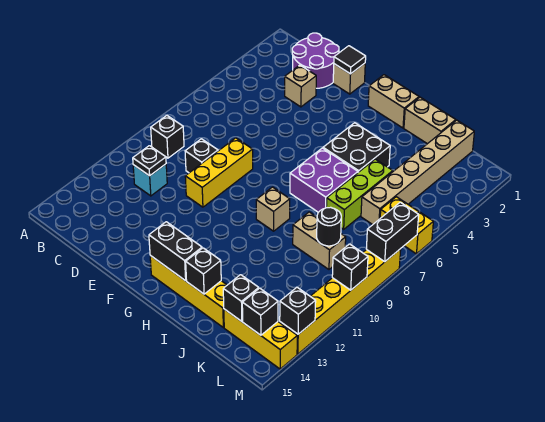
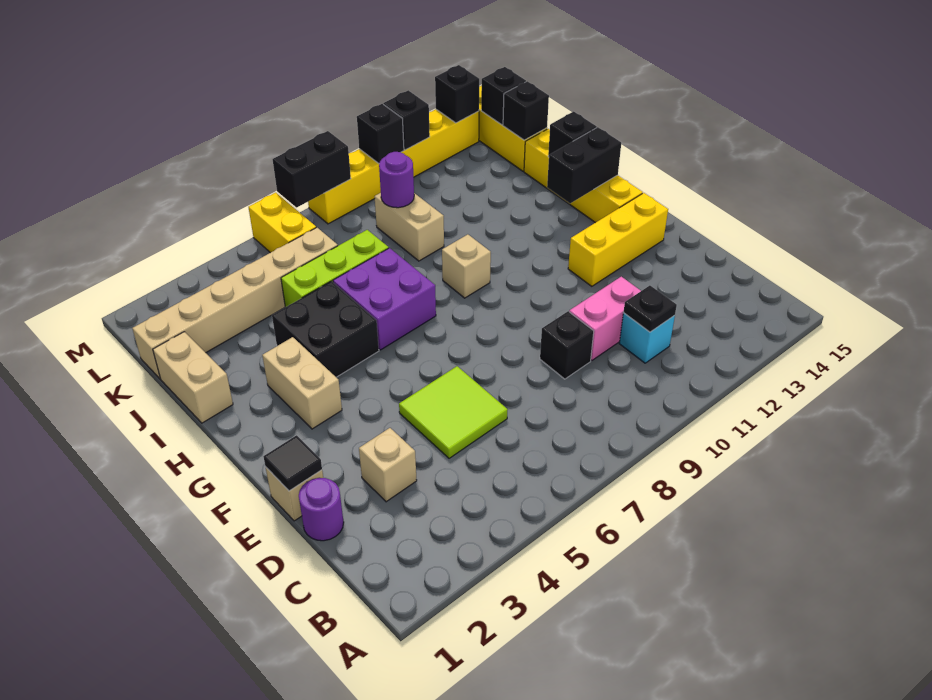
black brick B9 level 1 -> black brick M11 level 2
purple round brick C1:D2 level 1 -> purple round brick D1 level 1
none -> lime tile D5:E6 level 1
none -> pink brick D10:D11 level 1
yellow brick E8:E10 level 1 -> yellow brick F12:F14 level 1
tan brick G1:H1 level 1 -> tan brick G3:H3 level 1
black brick G14:H14 level 2 -> black brick H13:H14 level 2
black round brick K9 level 2 -> purple round brick K9 level 2

